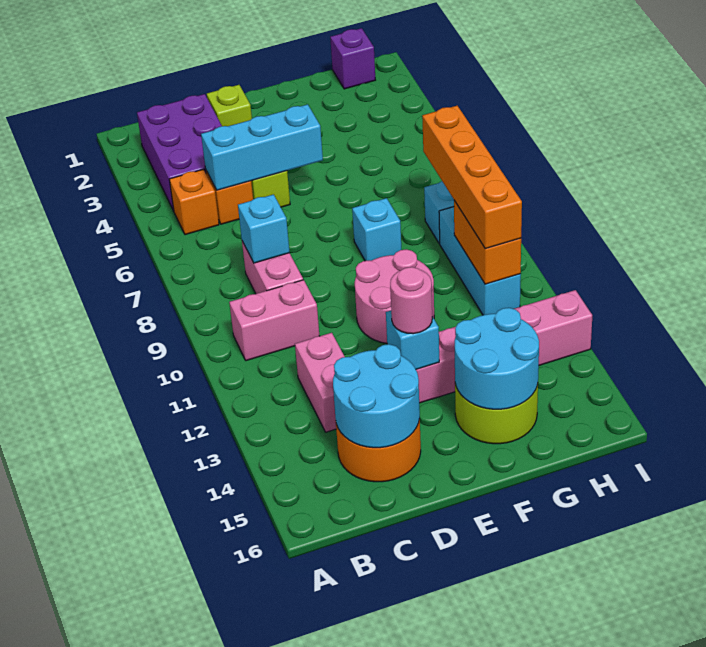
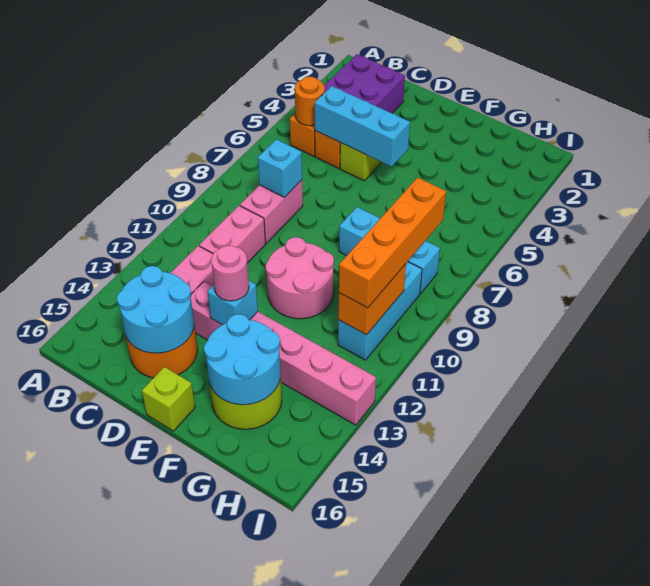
none -> orange round brick B5 level 2
pink brick B10:C10 level 1 -> pink brick C10:C11 level 1
lime brick D2 level 1 -> lime brick E16 level 1
purple brick H1 level 1 -> none

